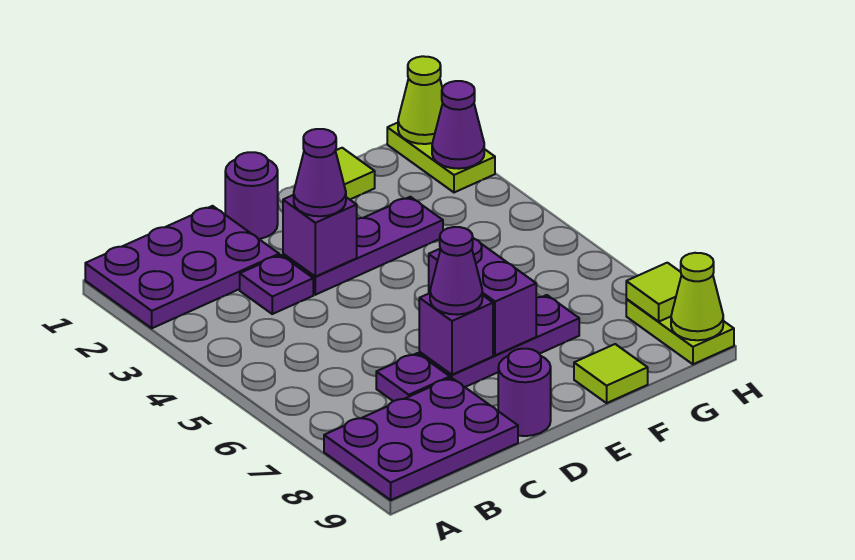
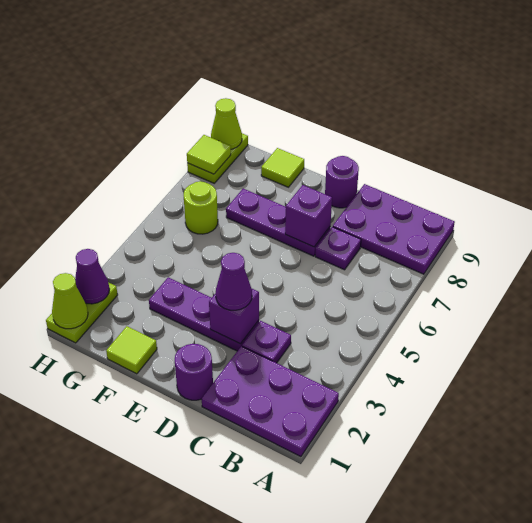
purple cone D7 level 3 -> none
purple brick E6:E7 level 2 -> none
none -> lime round brick G6 level 1

